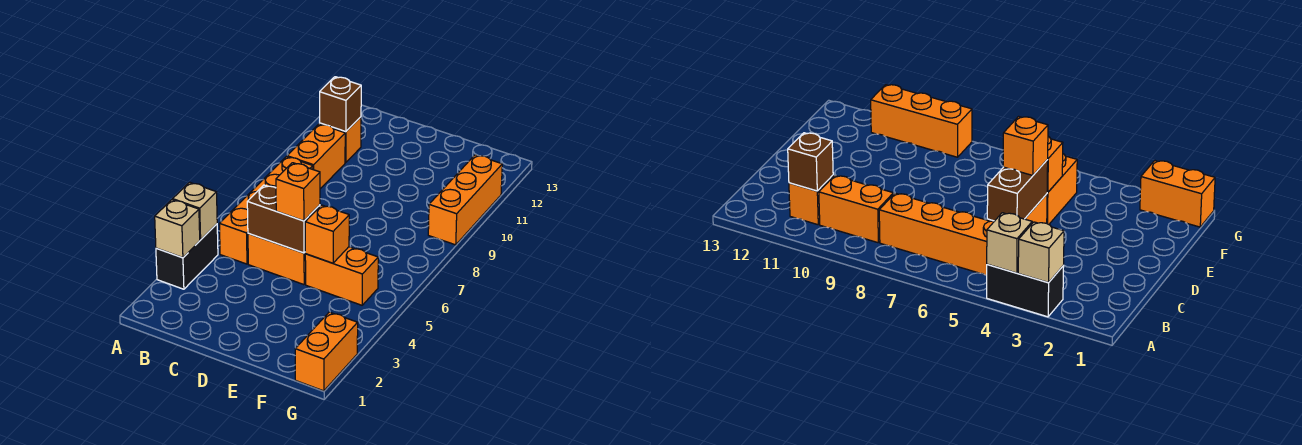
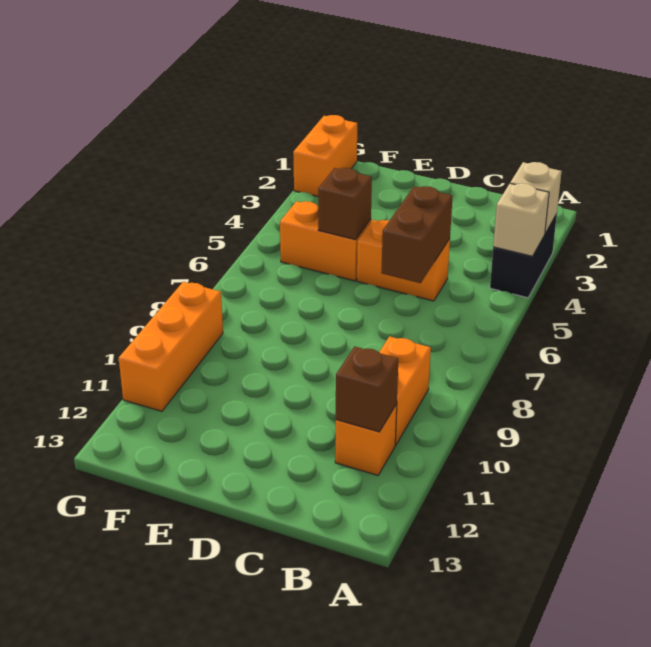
orange brick B5:B8 level 1 -> none
brown brick C5:D5 level 2 -> brown brick C5:C6 level 2
orange brick D5 level 3 -> none
orange brick E5 level 2 -> brown brick E5 level 2

